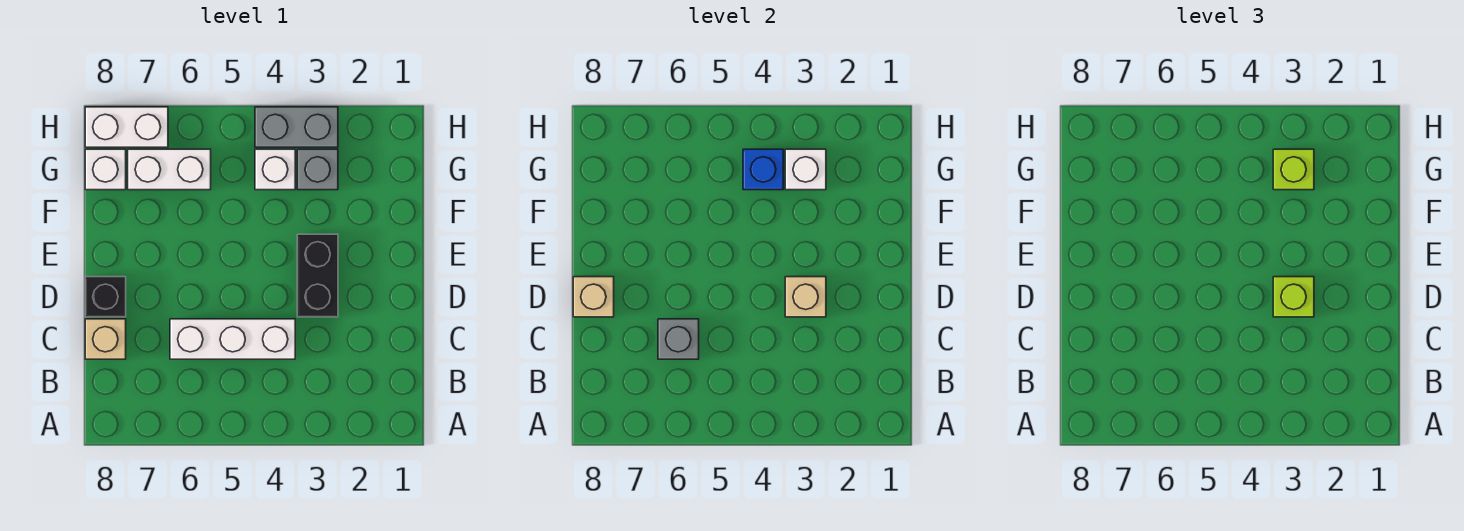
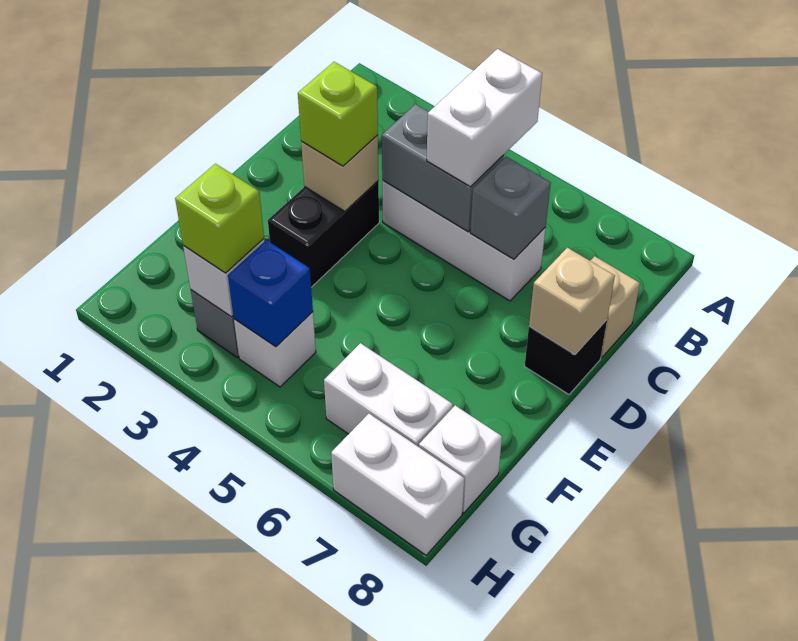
none -> white brick B5:C5 level 3
grey brick H3:H4 level 1 -> grey brick C4:C5 level 2

